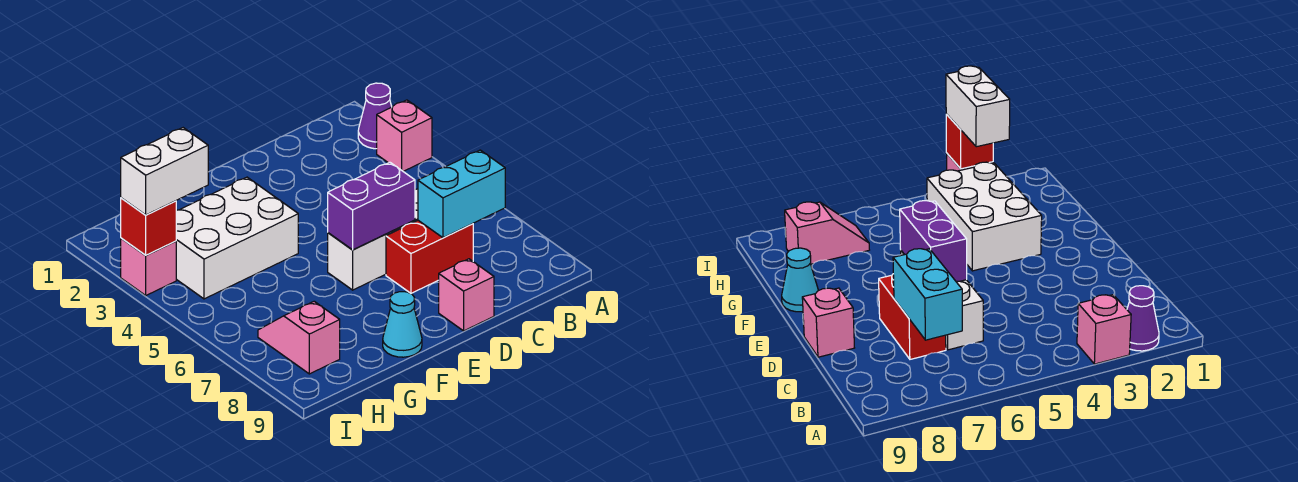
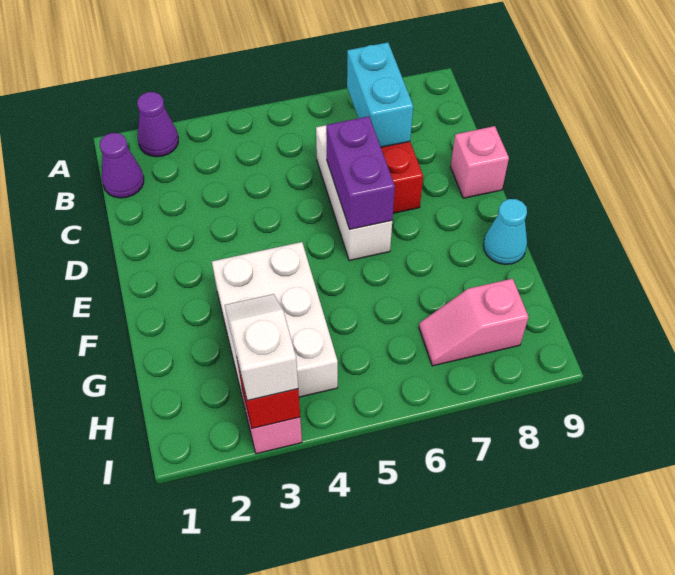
pink brick A3 level 1 -> none
none -> purple cone B1 level 1
white brick H3:I3 level 3 -> white slope H3:I3 level 3 top I

